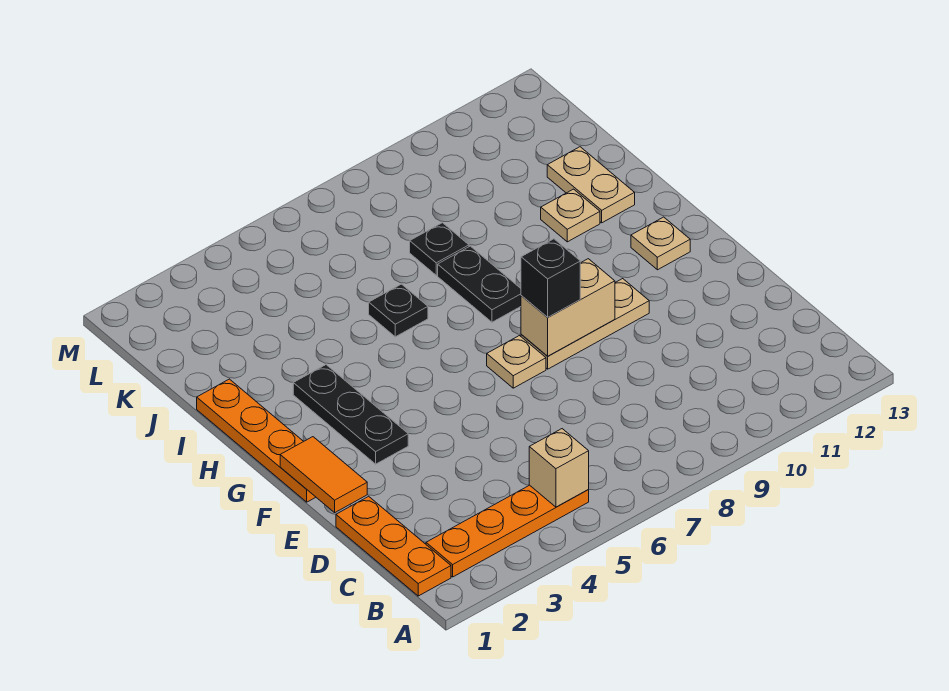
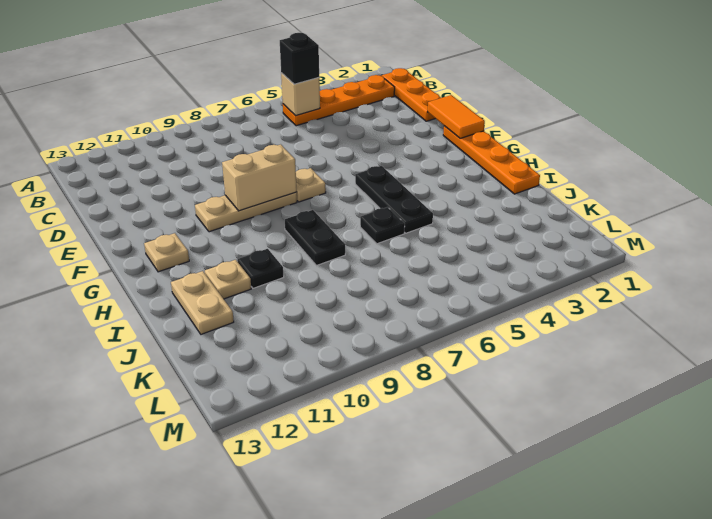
black plate F3:H3 level 1 -> black plate G5:I5 level 1
black brick F8 level 3 -> black brick B5 level 3
black plate J8 level 1 -> black plate I10 level 1

